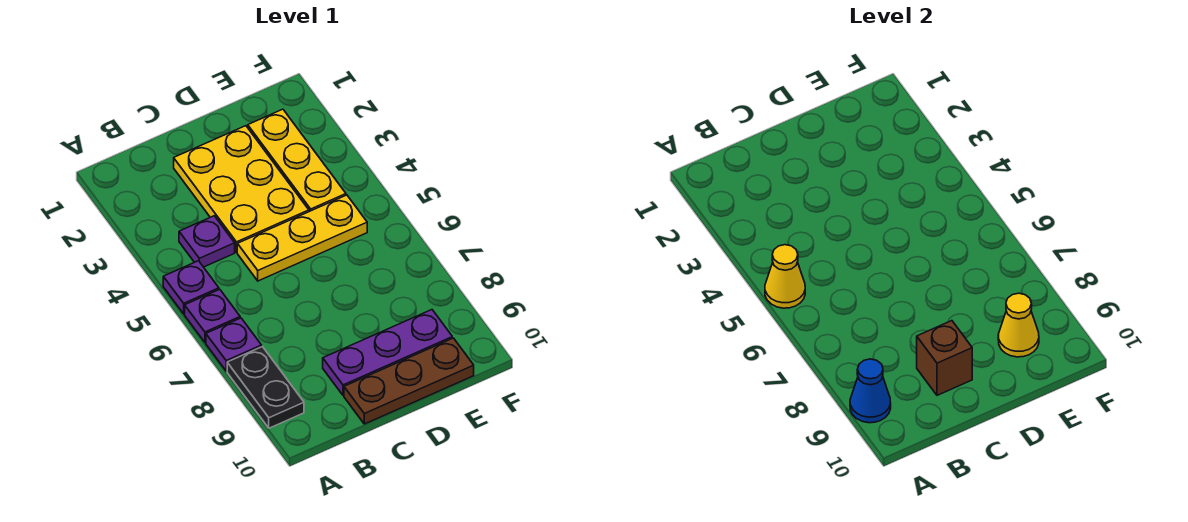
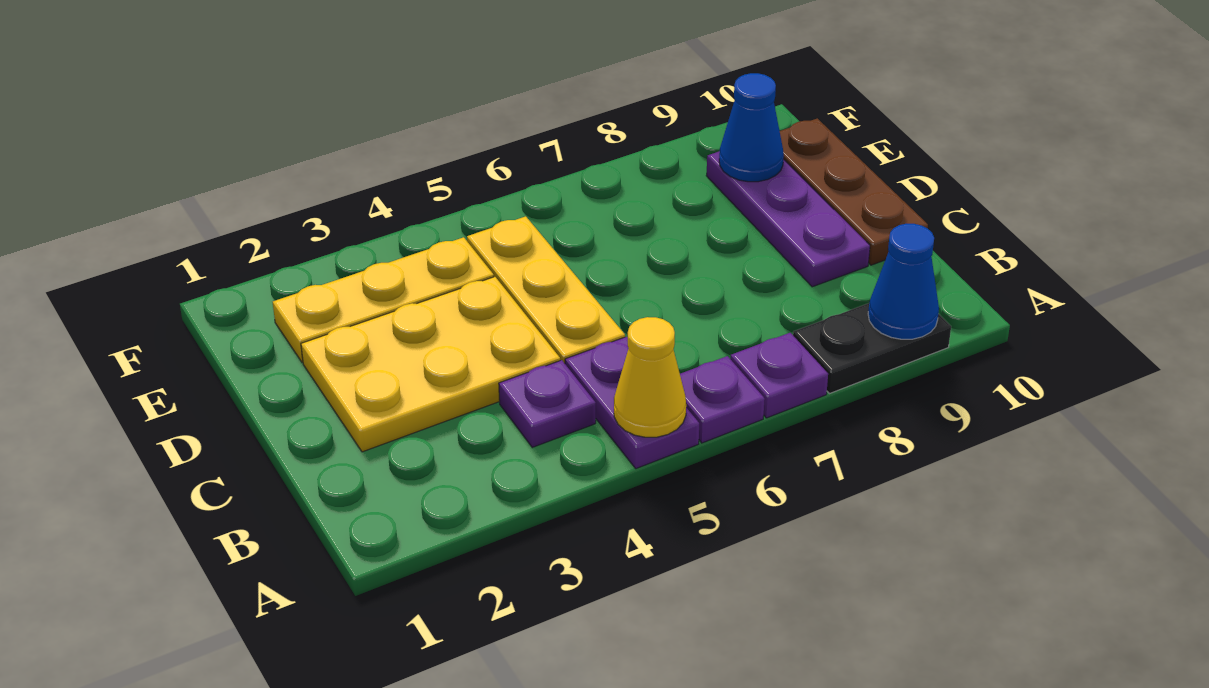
purple plate A5 level 1 -> purple plate A5:B5 level 1
brown brick C9 level 2 -> none
yellow cone E9 level 2 -> blue cone E9 level 2

